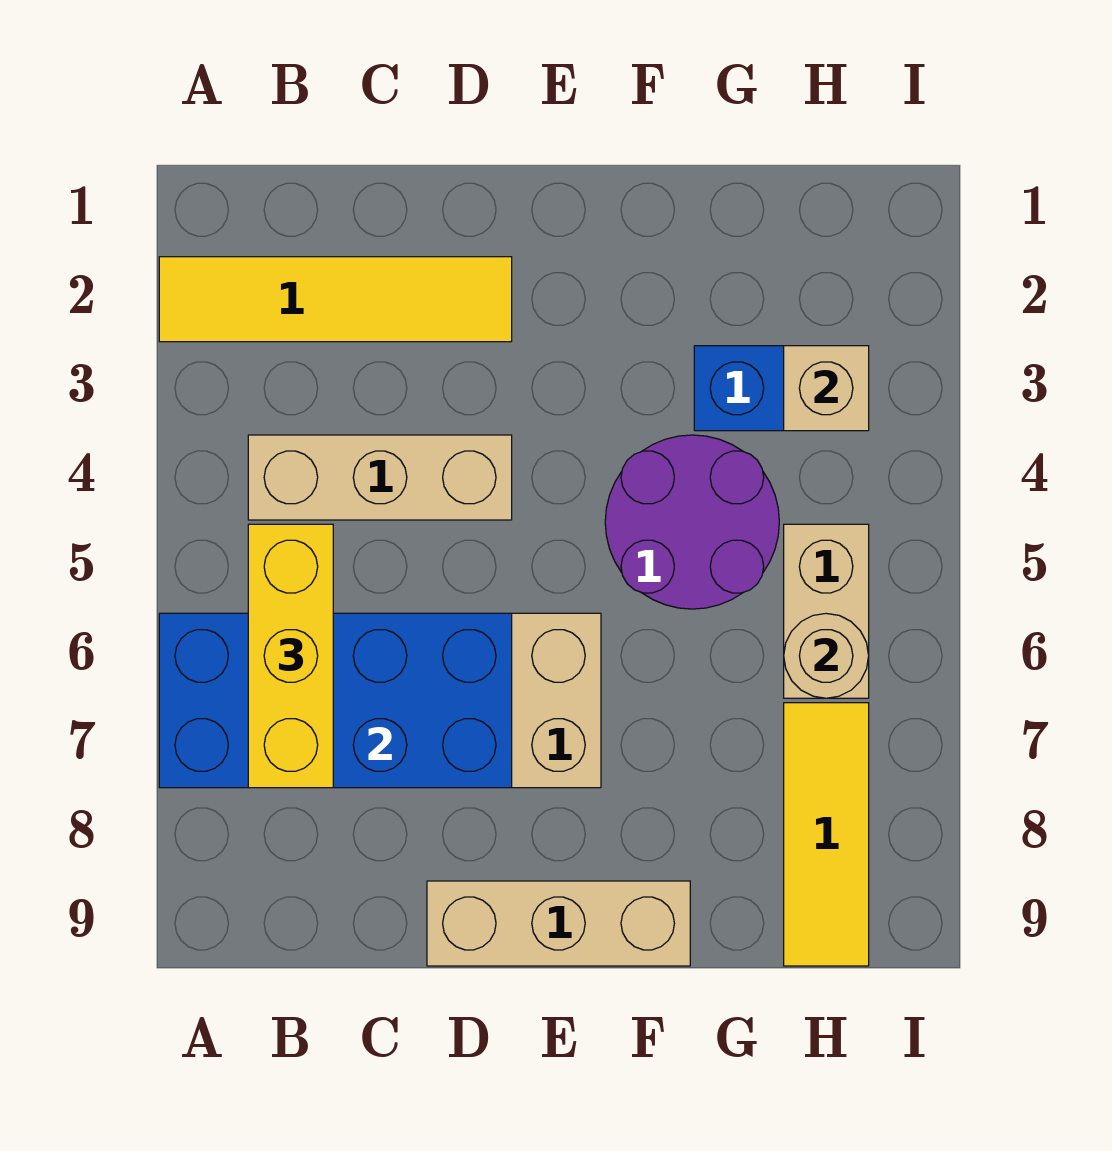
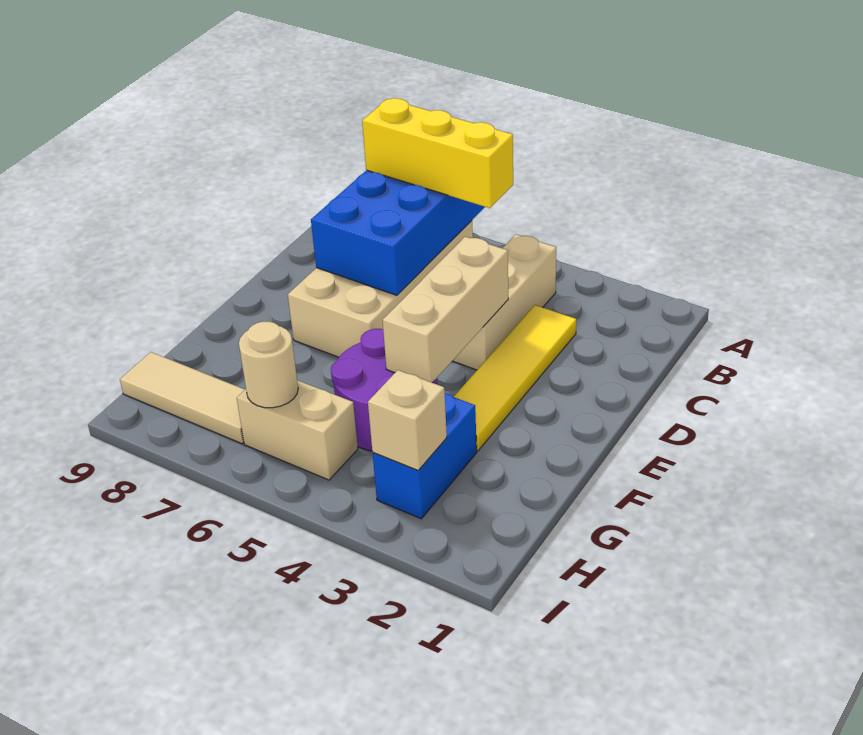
yellow tile A2:D2 level 1 -> yellow tile C3:F3 level 1
tan brick D9:F9 level 1 -> tan brick D4:F4 level 2
yellow tile H7:H9 level 1 -> tan tile H7:H9 level 1

